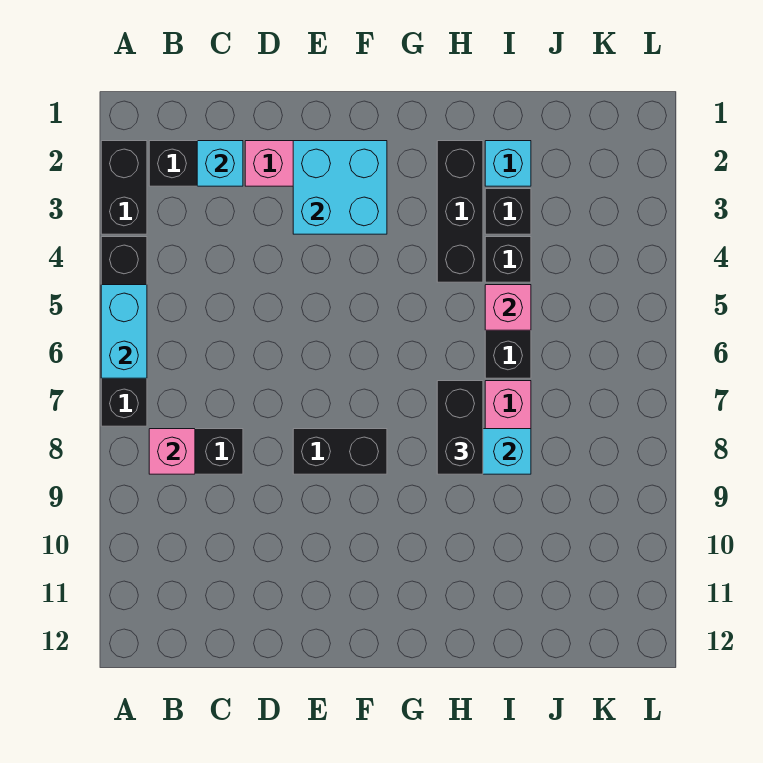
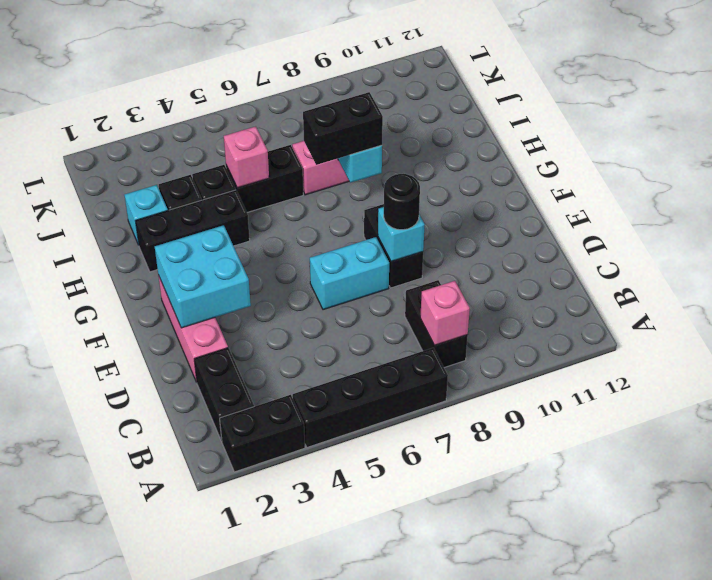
cyan brick A5:A6 level 2 -> cyan brick E6:E7 level 1
cyan brick C2 level 2 -> cyan brick E8 level 2
none -> black round brick E8 level 3

